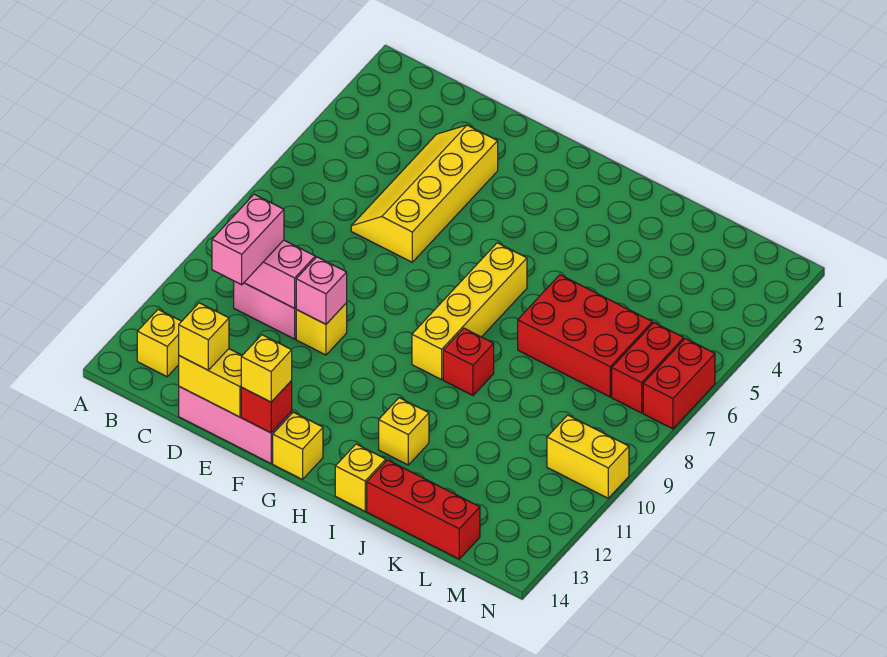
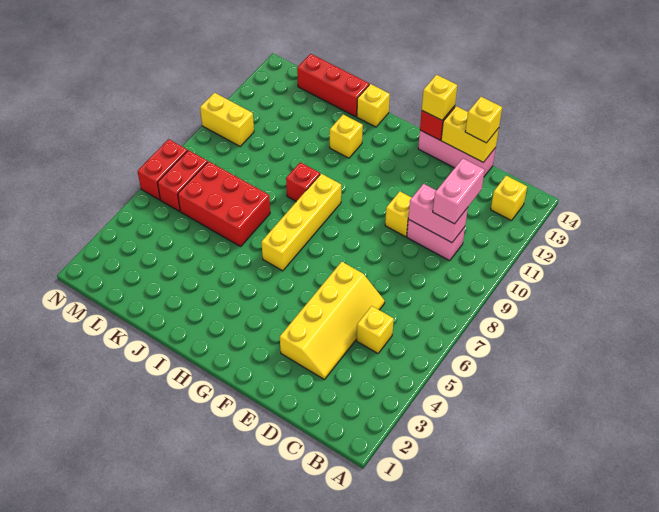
pink brick E10 level 2 -> none
yellow brick G14 level 1 -> yellow brick C5 level 1

